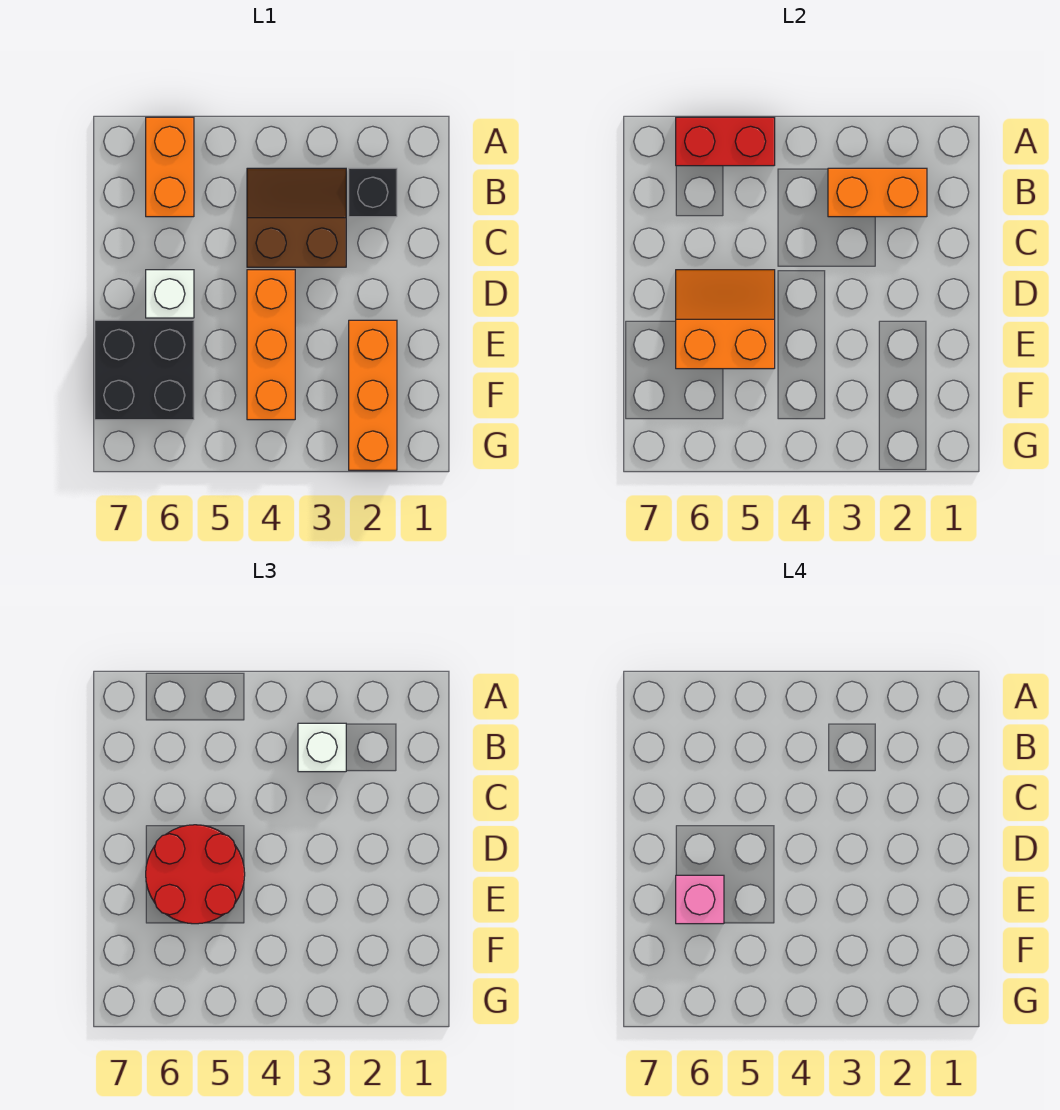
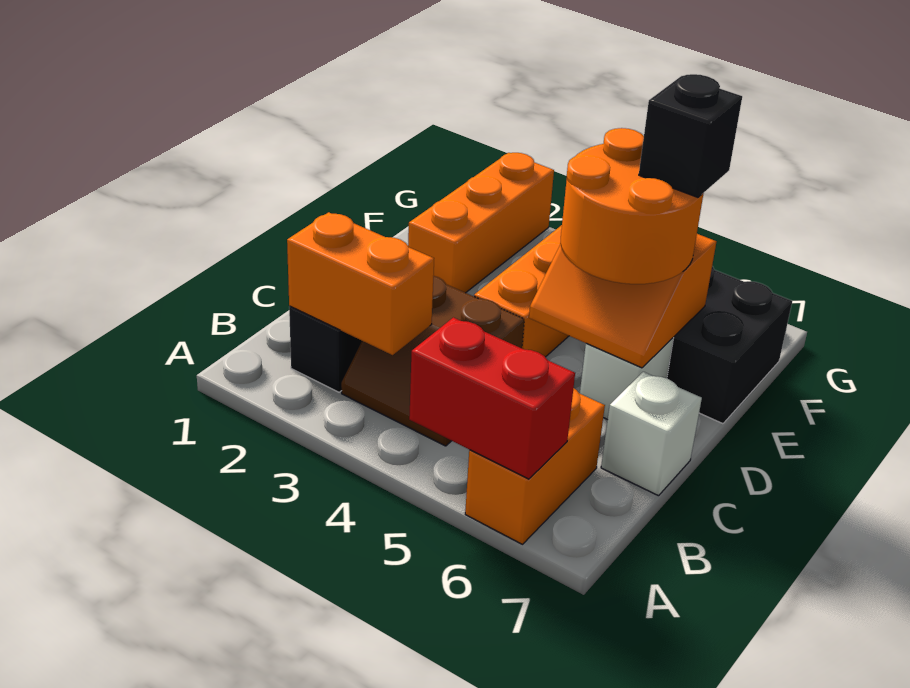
white brick B3 level 3 -> white brick C7 level 1
red round brick D5:E6 level 3 -> orange round brick D5:E6 level 3
pink brick E6 level 4 -> black brick E6 level 4

